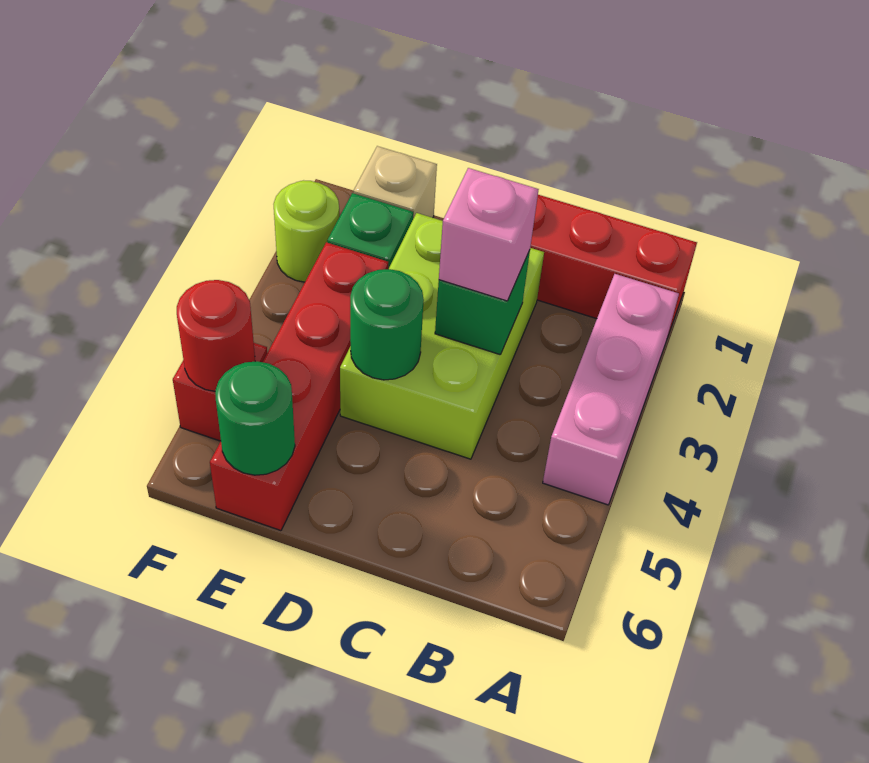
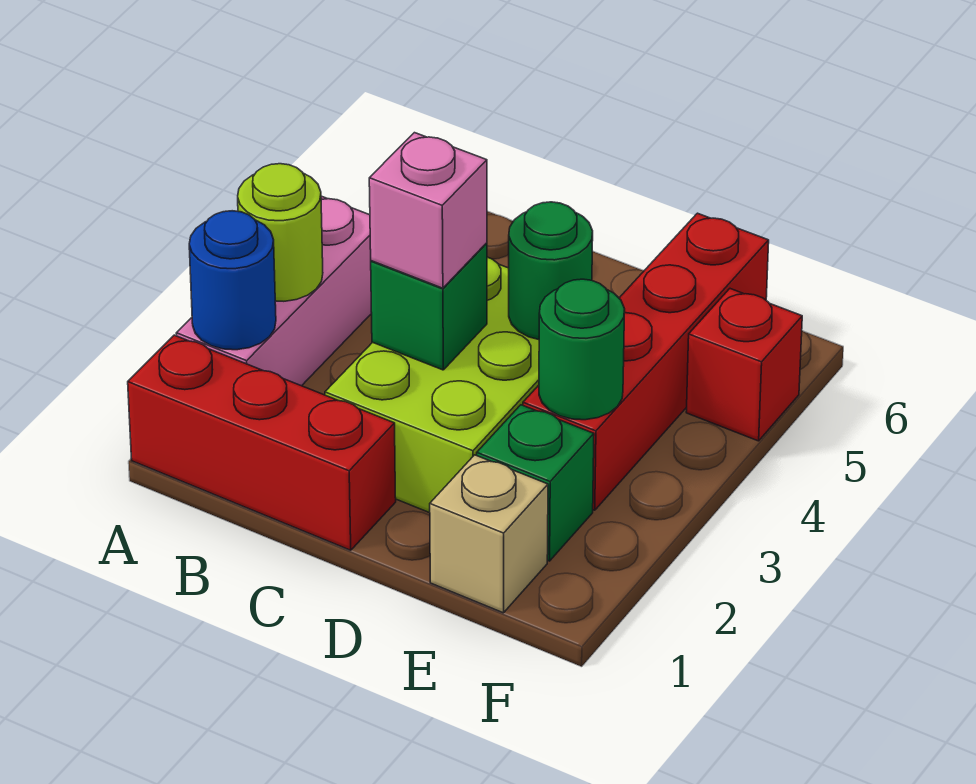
none -> blue round brick A2 level 2
green round brick E6 level 2 -> green round brick E3 level 2
lime round brick F2 level 1 -> lime round brick A3 level 2
red round brick F5 level 2 -> none

